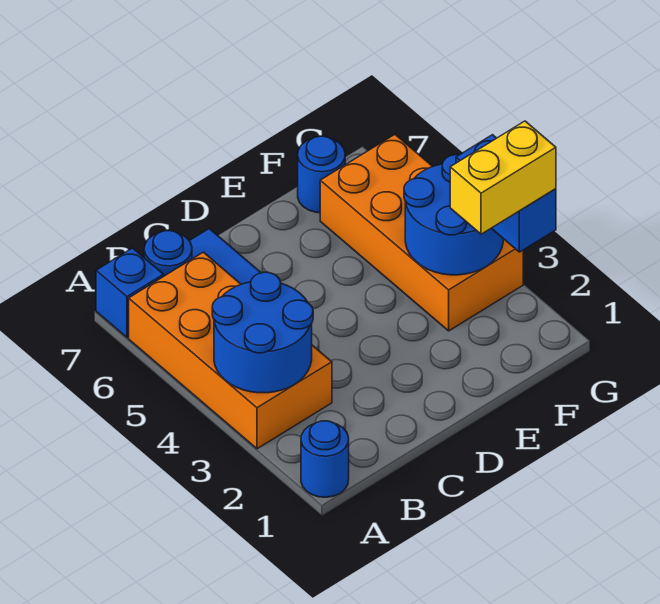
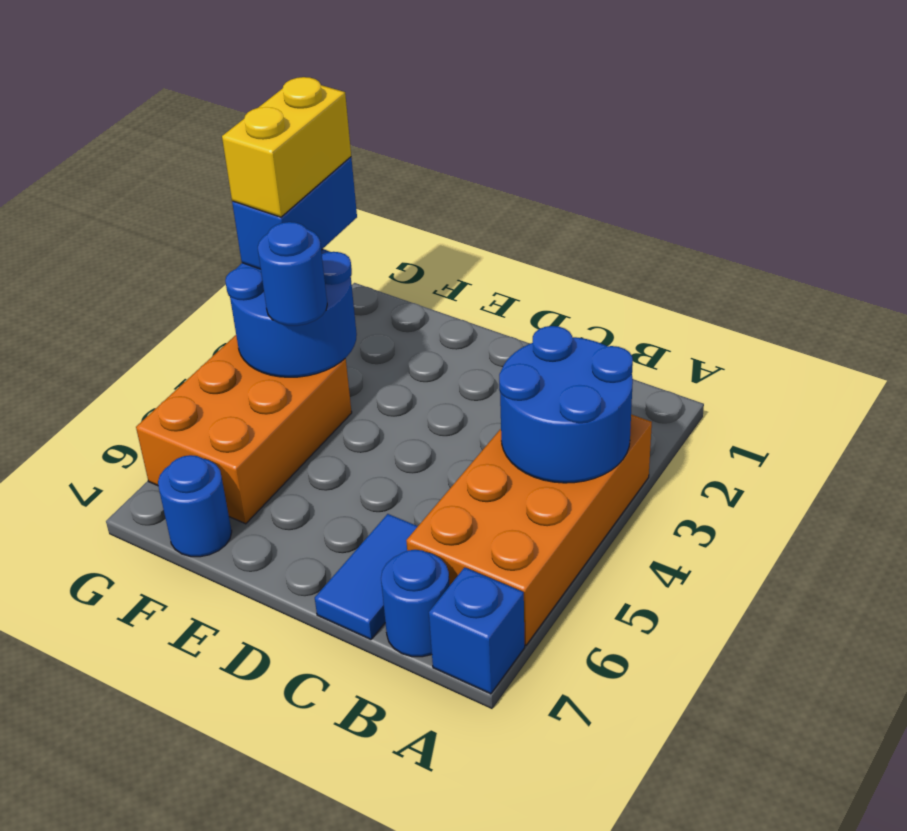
blue round brick A1 level 1 -> blue round brick F4 level 3
yellow brick F2:G2 level 4 -> yellow brick G2:G3 level 4
orange brick F3:G6 level 1 -> orange brick F4:G6 level 1

